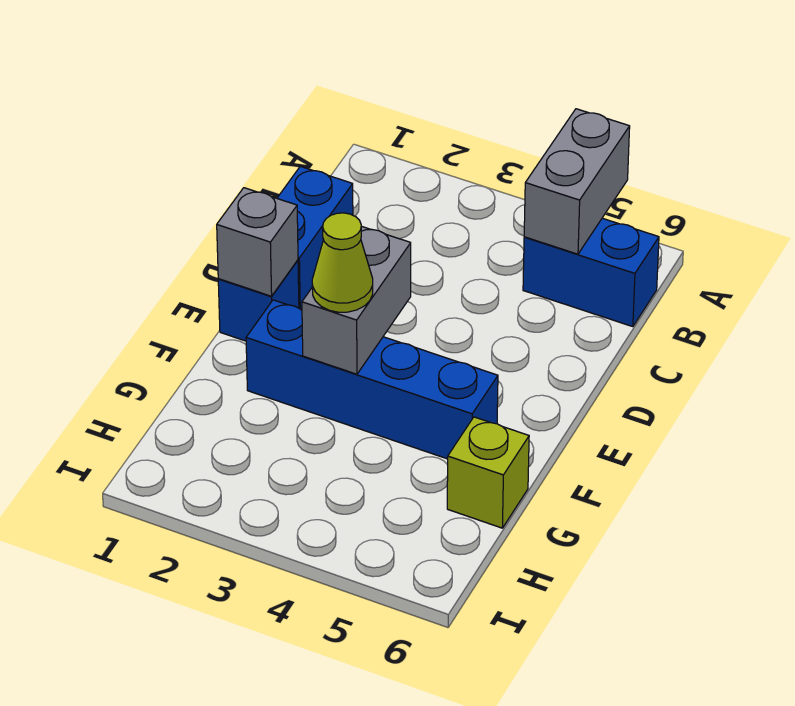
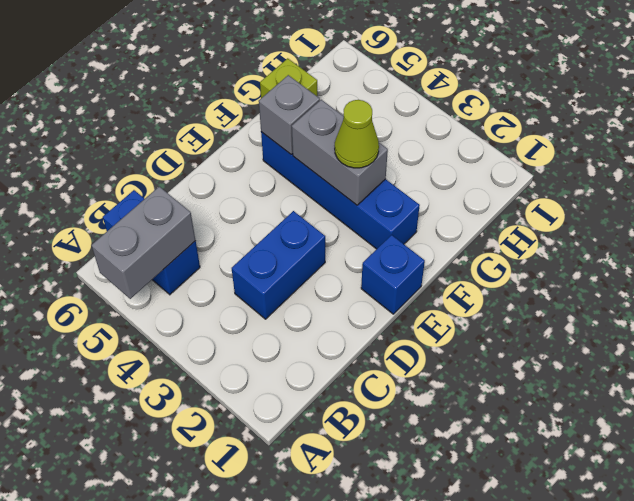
blue brick C1:D1 level 1 -> blue brick C3:D3 level 1
grey brick E1 level 2 -> grey brick F5 level 2
grey brick E3:F3 level 2 -> grey brick F3:F4 level 2

